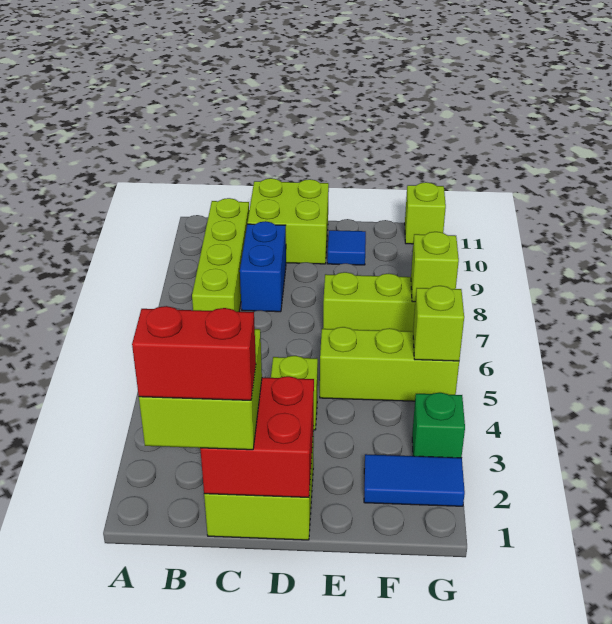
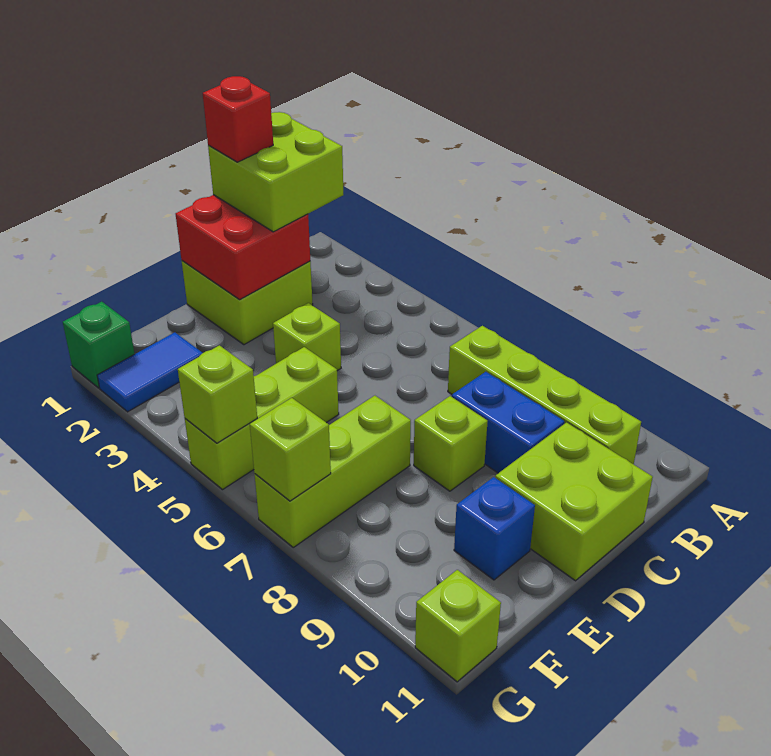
red brick B1:C1 level 4 -> red brick C1 level 4
none -> lime brick D8 level 1
blue tile E10 level 1 -> blue brick E10 level 1
green brick G3 level 1 -> green brick G1 level 1

